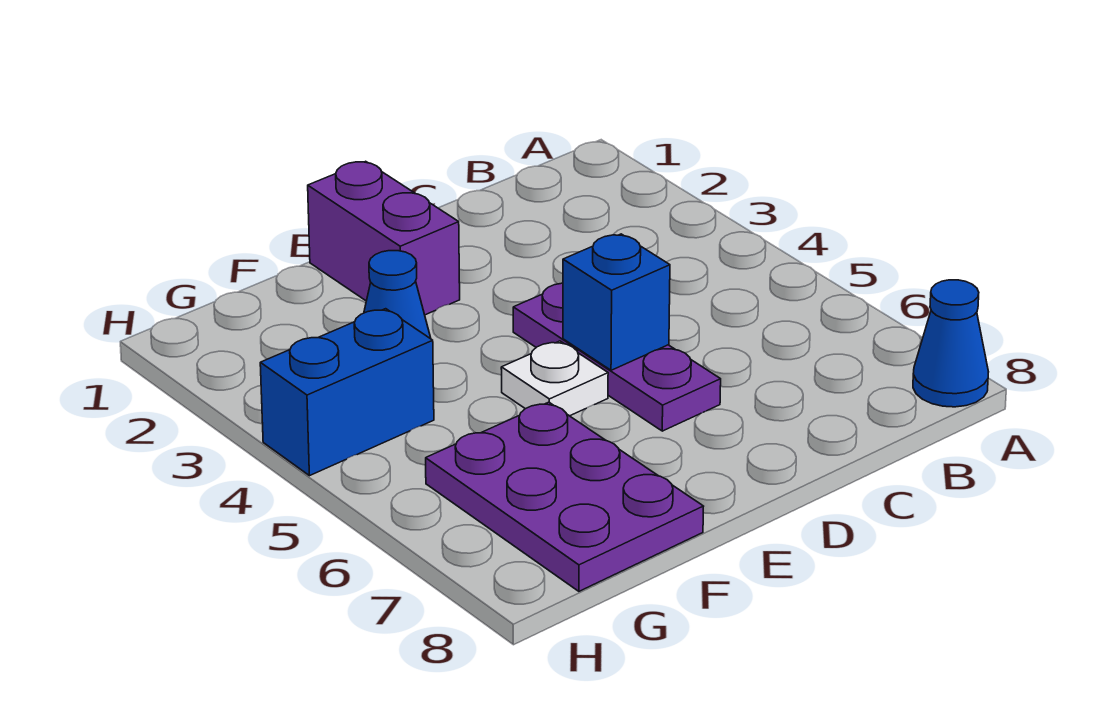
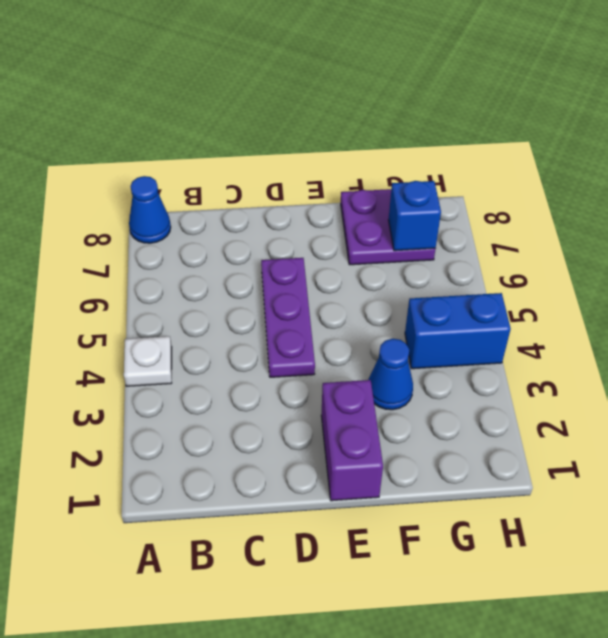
blue brick D5 level 2 -> blue brick G7 level 2
white plate E5 level 1 -> white plate A4 level 1
purple plate F6:G8 level 1 -> purple plate F7:G8 level 1

